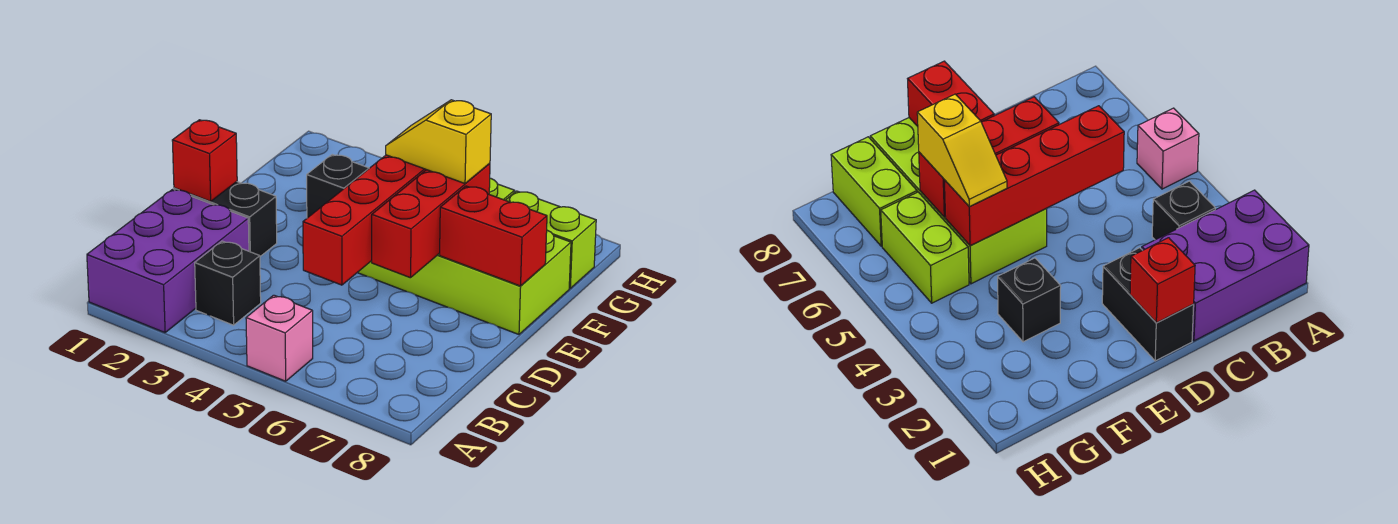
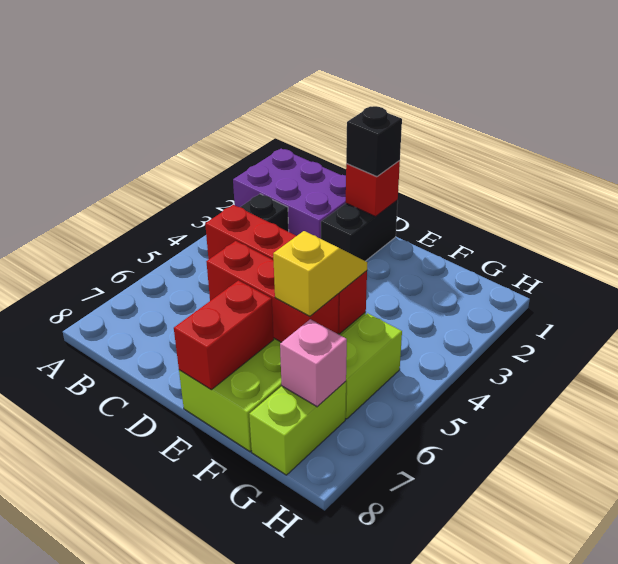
pink brick A5 level 1 -> pink brick G7 level 2
black brick F3 level 1 -> black brick D1 level 3

